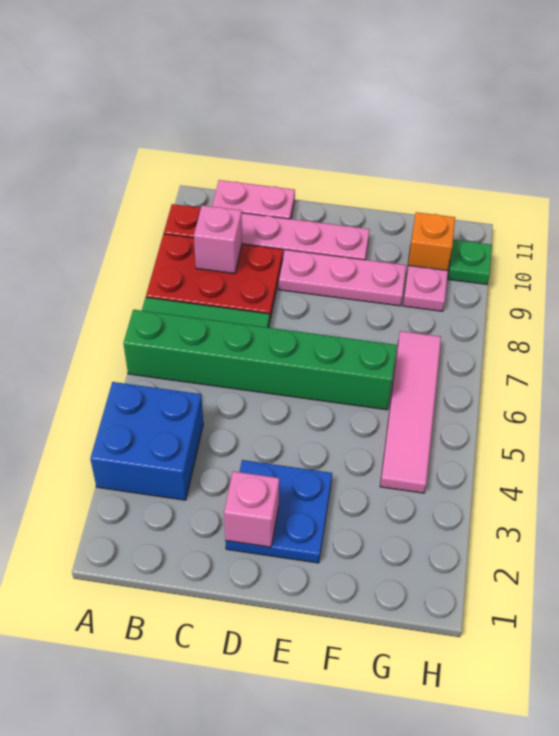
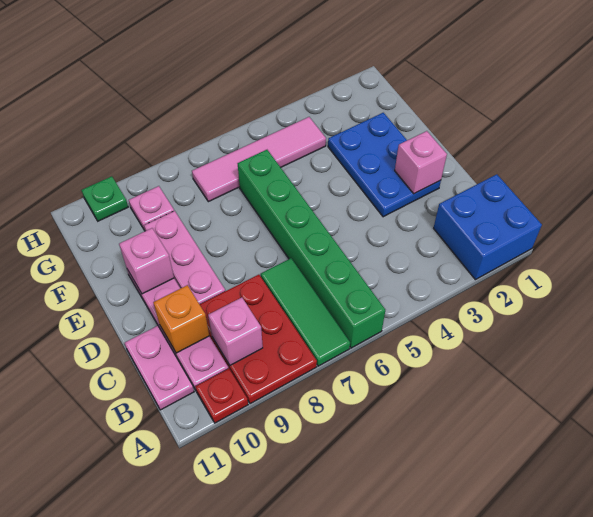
blue brick A3:B4 level 1 -> blue brick A1:B2 level 1
blue plate D2:E3 level 1 -> blue plate D2:F3 level 1
none -> pink brick E10 level 2
orange brick G10 level 1 -> orange brick C10 level 2

